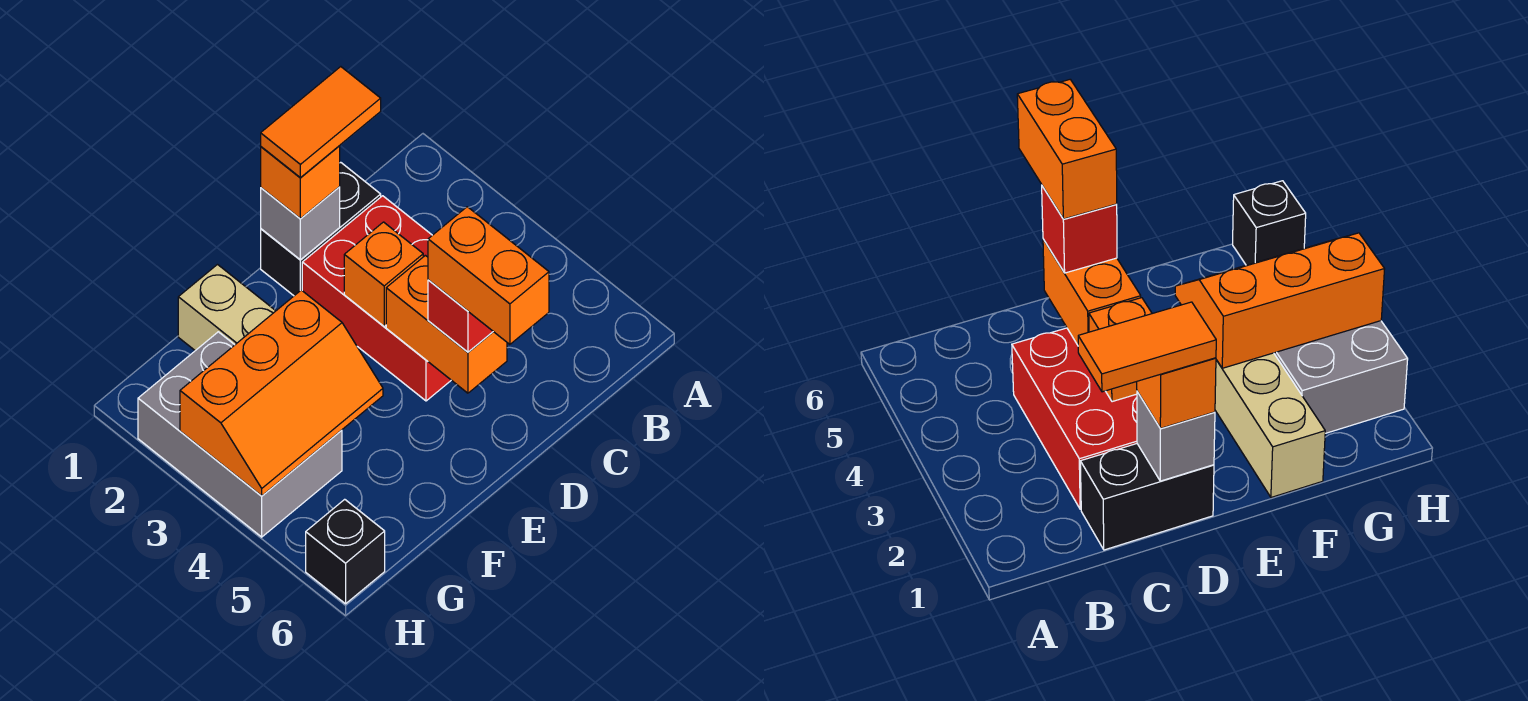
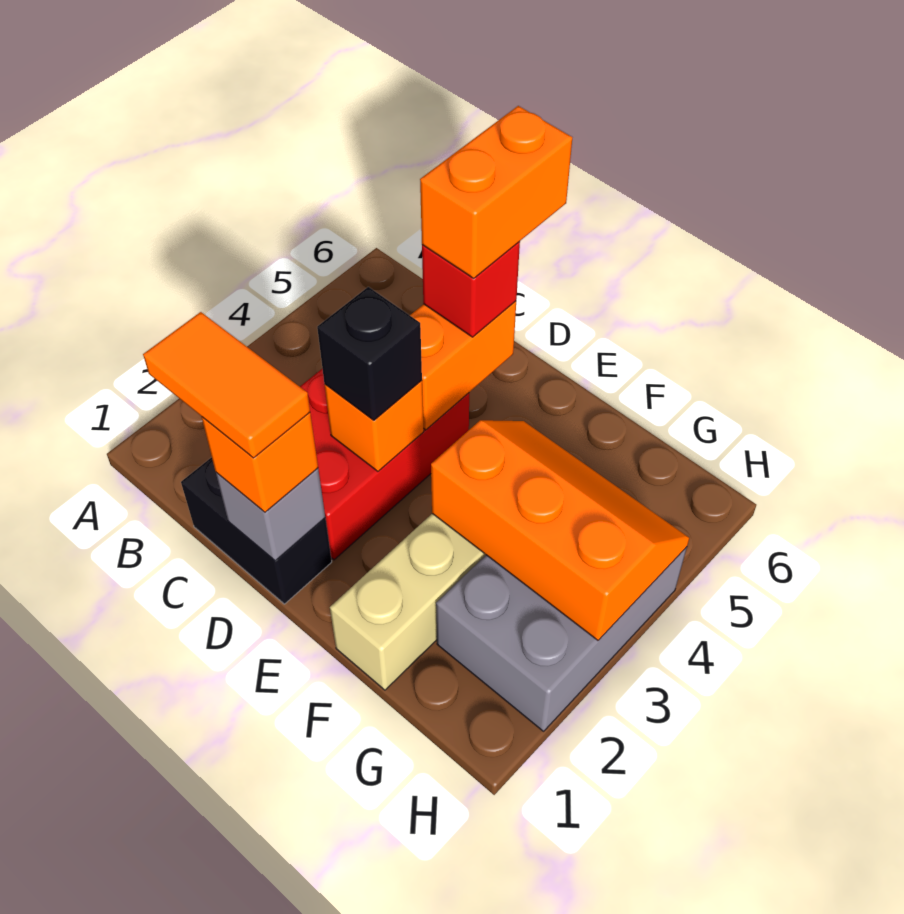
black brick H6 level 1 -> black brick D3 level 3

